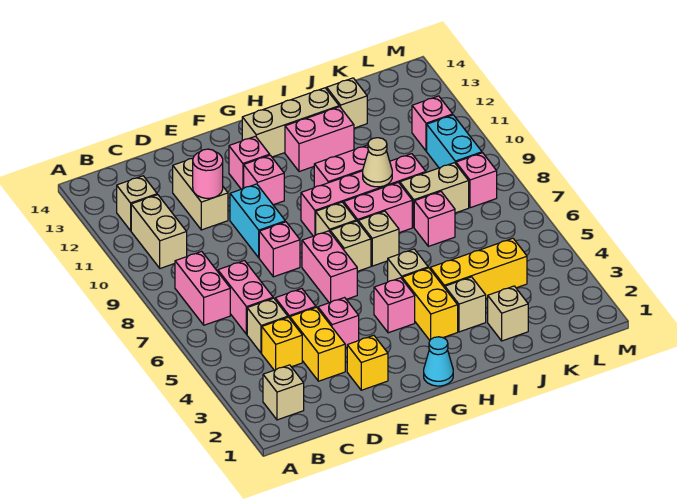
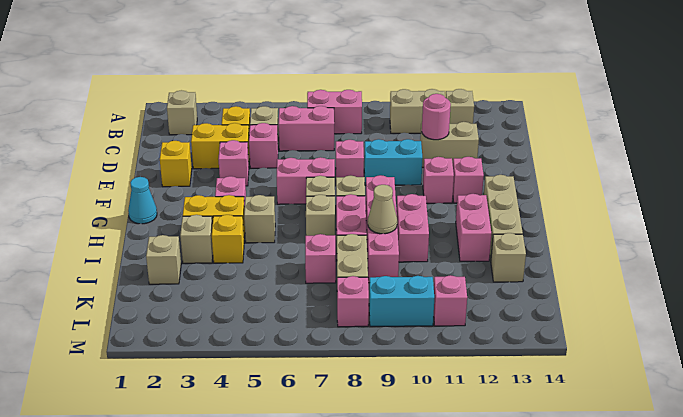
yellow brick I4:K4 level 1 -> yellow brick I4 level 1

